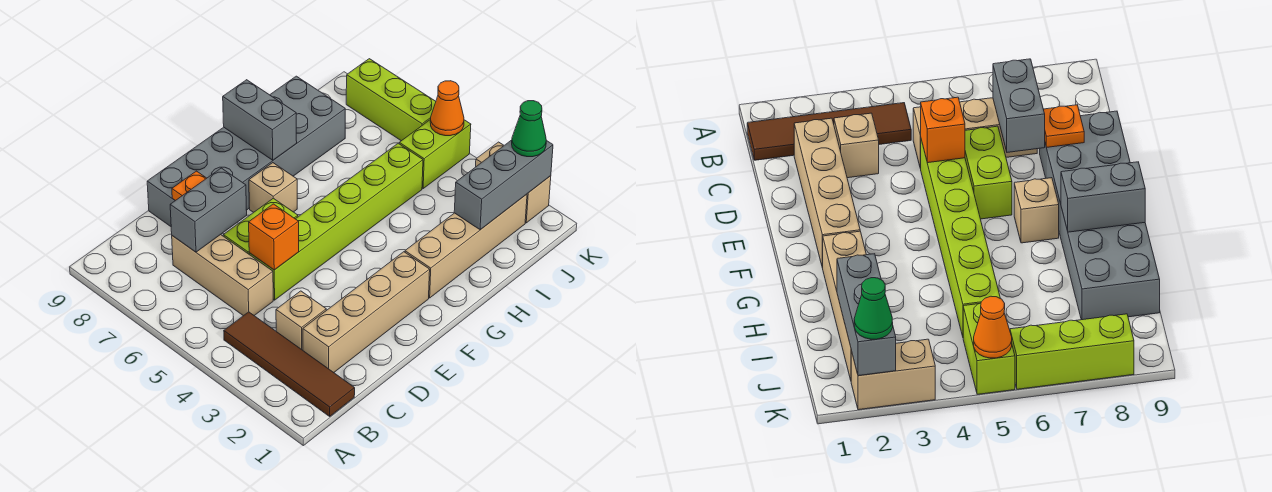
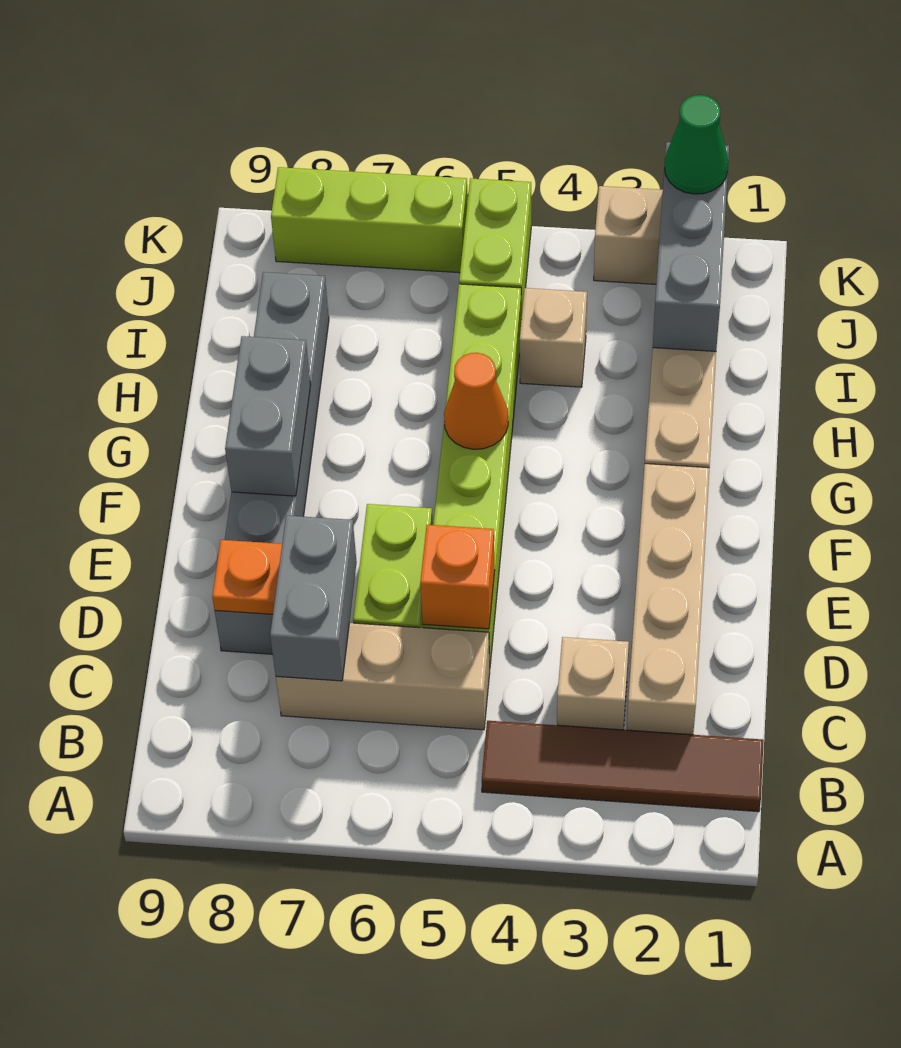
grey brick D8:I9 level 1 -> grey brick D8:I8 level 1
tan brick F7 level 1 -> tan brick I4 level 1
grey brick G8:G9 level 2 -> grey brick F8:G8 level 2
orange cone K5 level 2 -> orange cone G5 level 2

